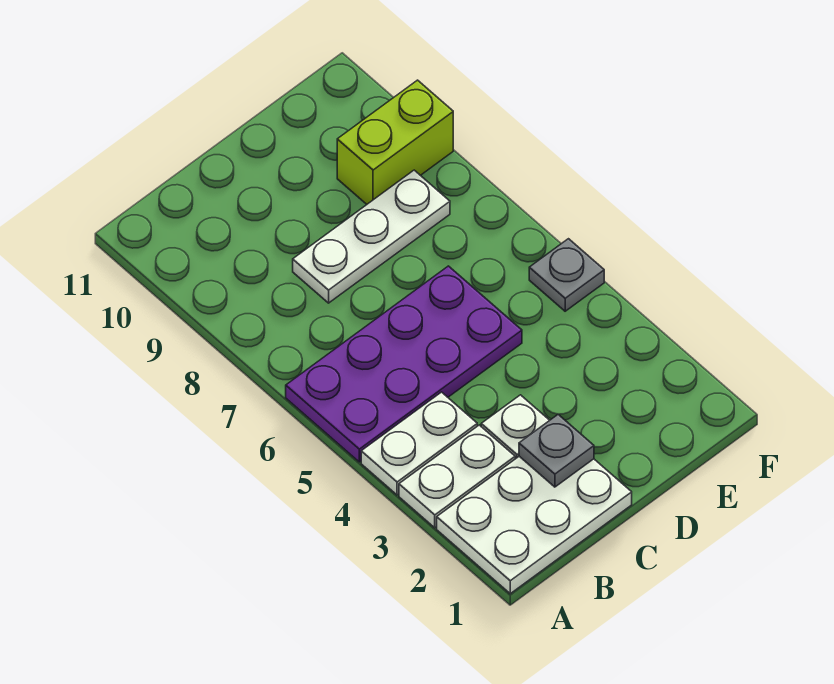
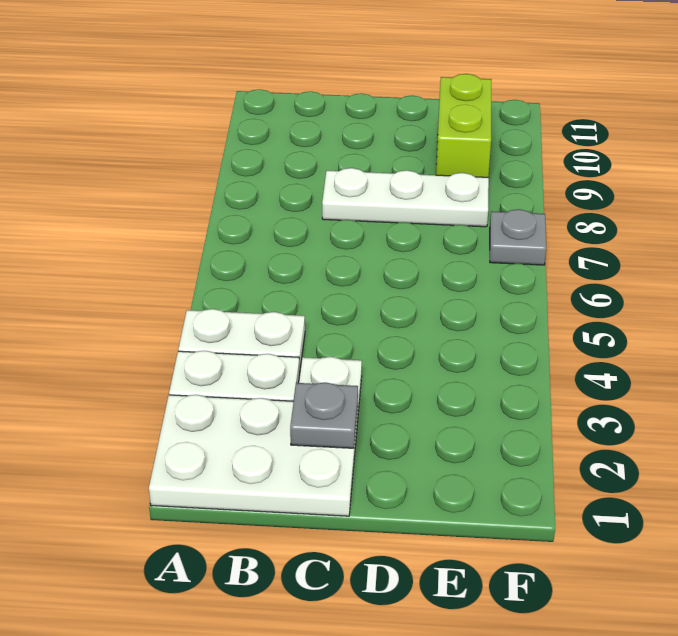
purple plate A5:D6 level 1 -> none
lime brick E9:F9 level 1 -> lime brick E9:E10 level 1
grey plate F5 level 1 -> grey plate F7 level 1

